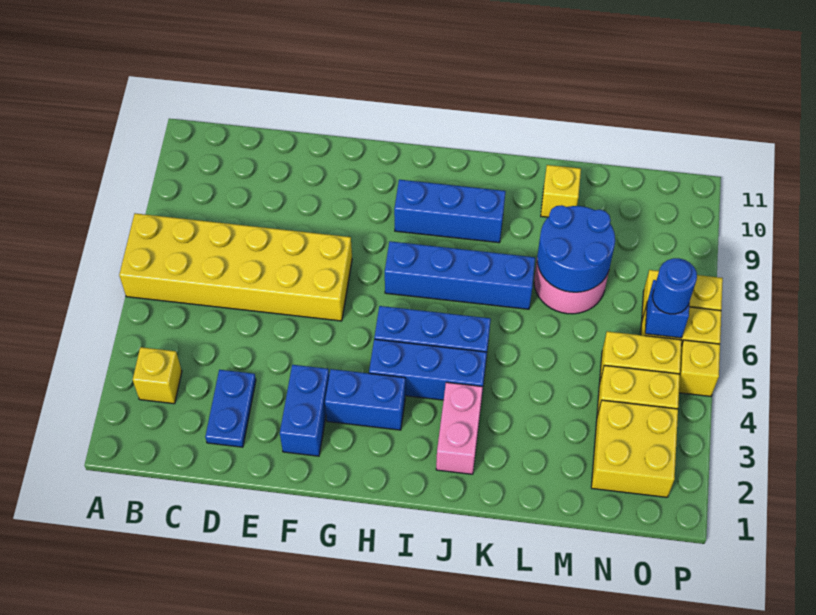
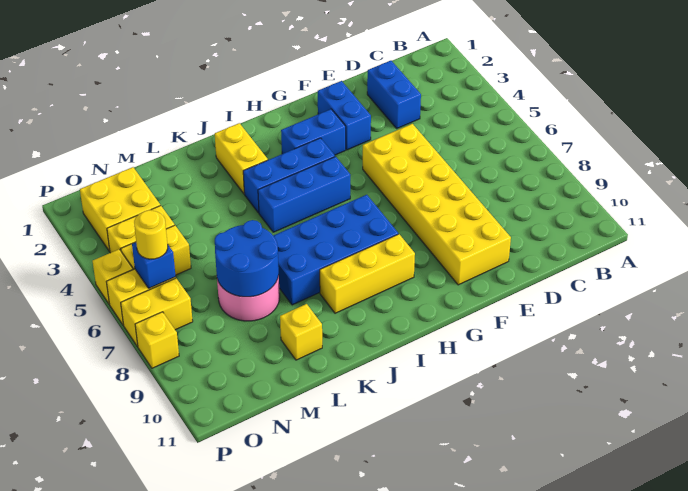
yellow brick A6:F7 level 1 -> yellow brick E5:F10 level 1
yellow brick B3 level 1 -> yellow brick P8 level 1
blue plate D2:D3 level 1 -> blue brick D2:D3 level 1
blue brick H7:K7 level 1 -> blue brick H7:K8 level 1
blue brick H9:J9 level 1 -> yellow brick H9:J9 level 1
pink brick J2:J3 level 1 -> yellow brick J2:J3 level 1
blue round brick O6 level 3 -> yellow round brick O6 level 3

